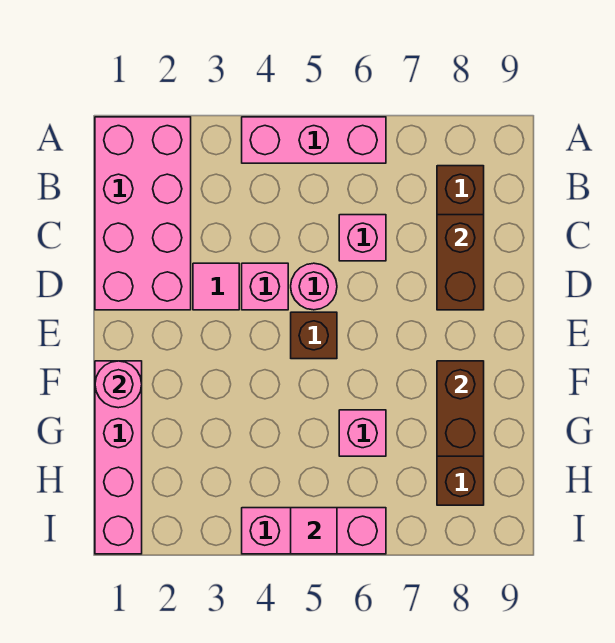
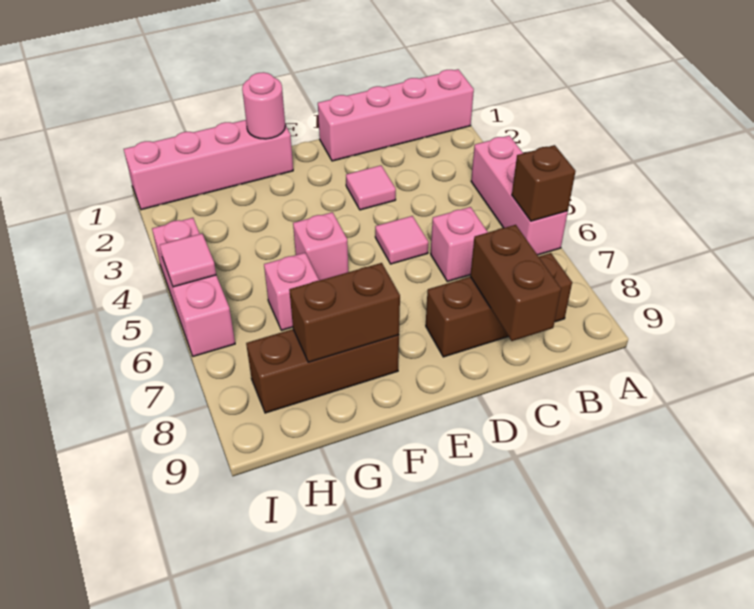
pink brick A1:D2 level 1 -> pink brick A1:D1 level 1
brown brick C8:D8 level 2 -> brown brick C8:C9 level 2
pink brick D4 level 1 -> pink brick F5 level 1
pink round brick D5 level 1 -> pink tile D5 level 1
brown brick E5 level 1 -> brown brick A6 level 2

